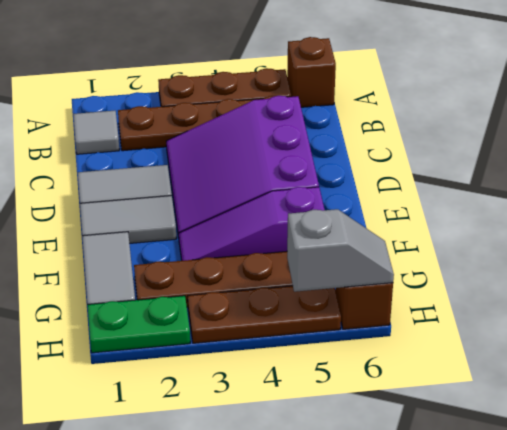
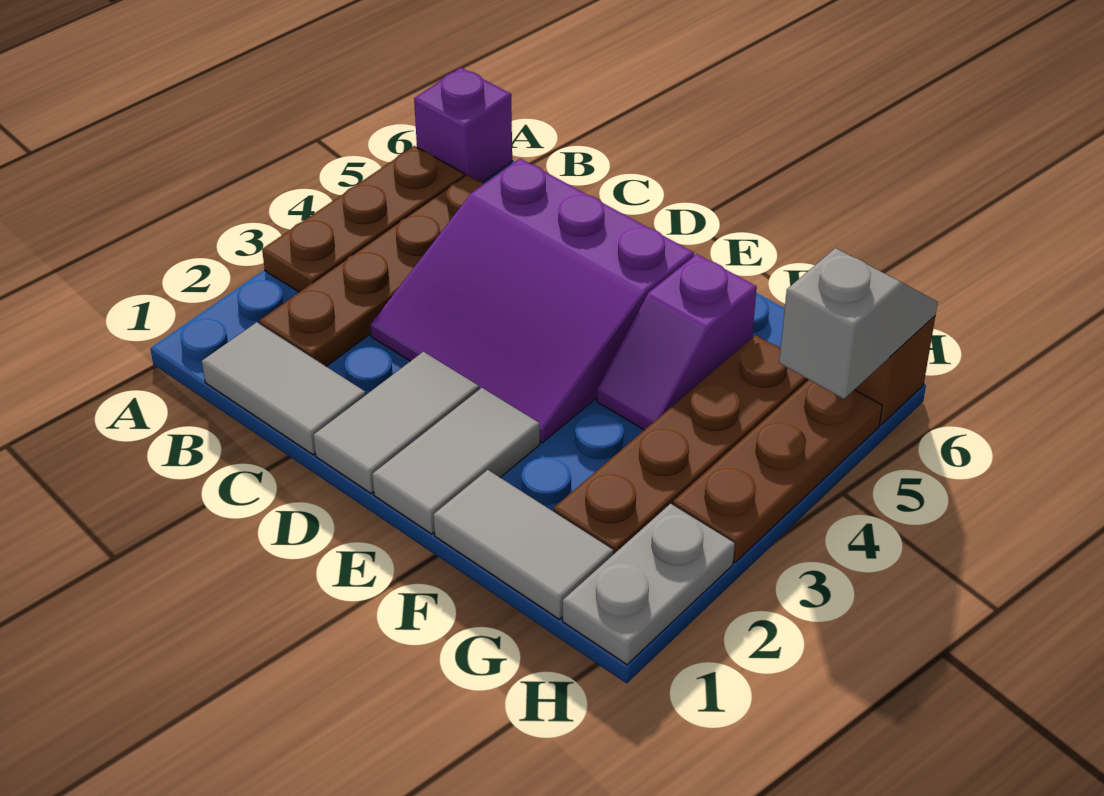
brown brick A6 level 1 -> purple brick A6 level 1
grey tile B1 level 1 -> grey tile B1:C1 level 1
purple slope F3:F5 level 1 top 5 -> purple slope F4:F5 level 1 top 5
green plate H1:H2 level 1 -> grey plate H1:H2 level 1

